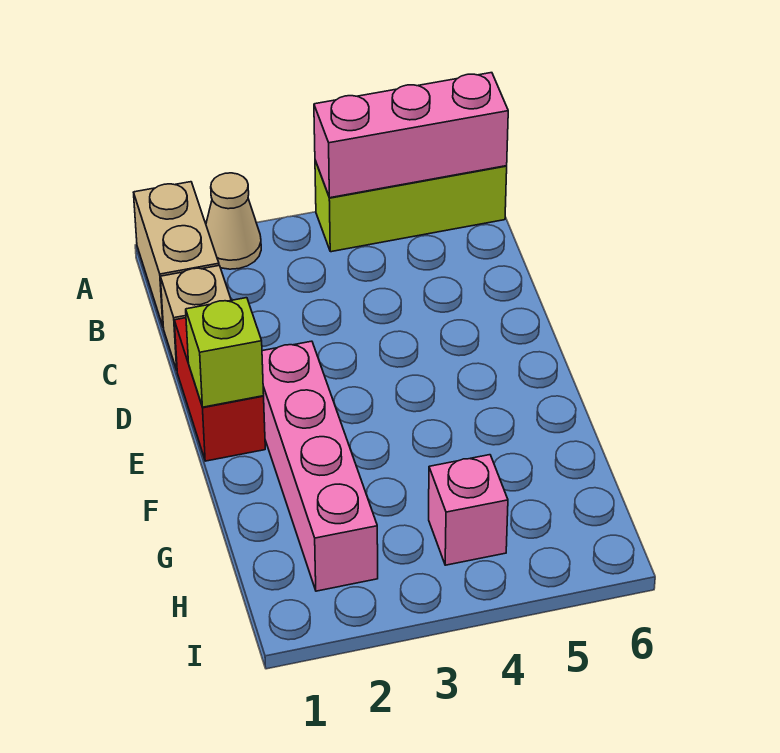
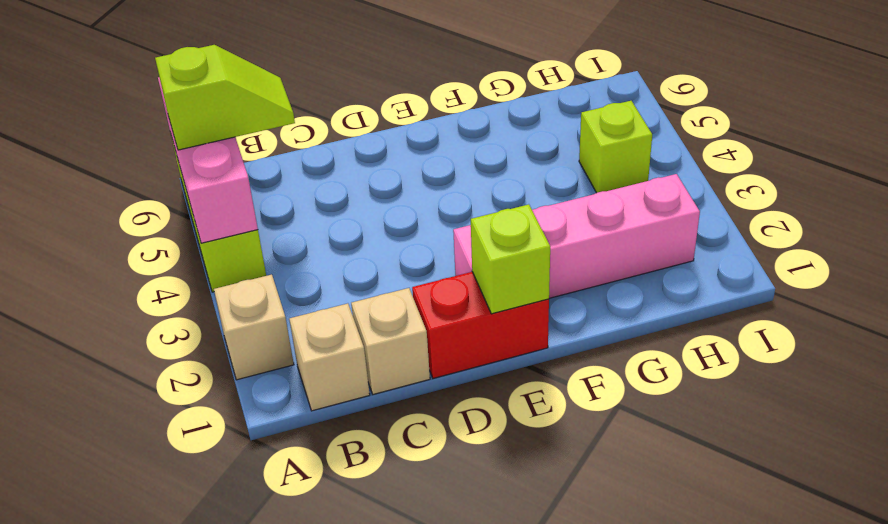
tan brick A1:B1 level 1 -> tan brick B1 level 1
tan cone A2 level 1 -> tan brick A2 level 1
none -> lime slope A5:B5 level 3 top A
pink brick H4 level 1 -> lime brick H4 level 1

